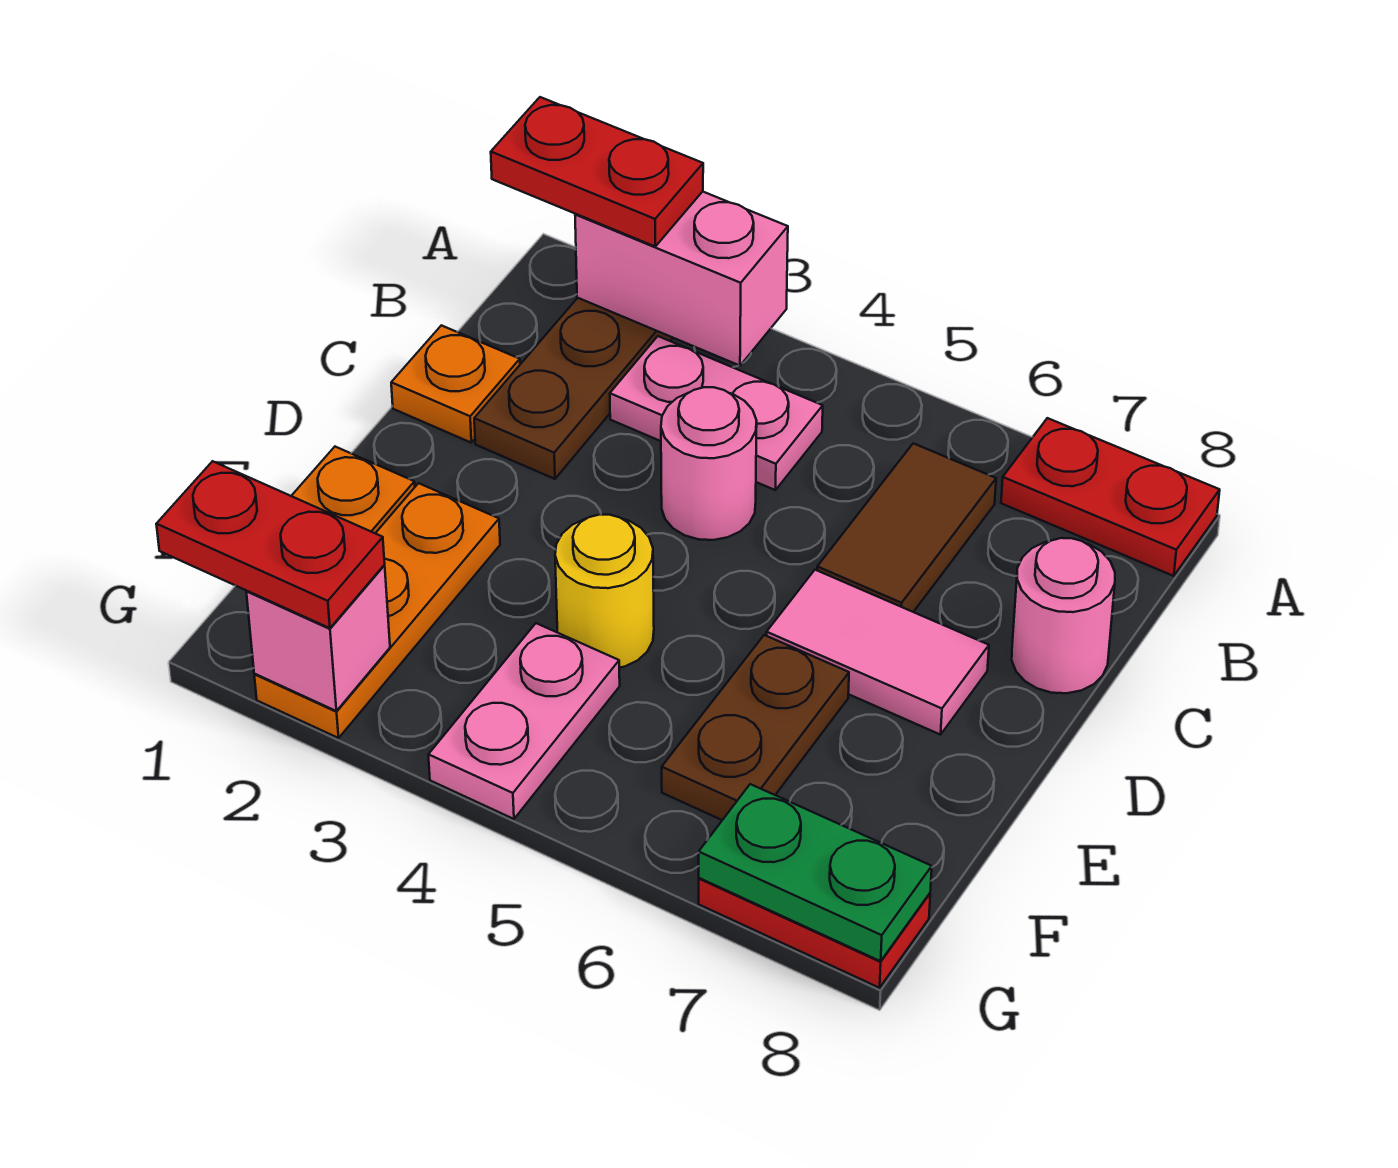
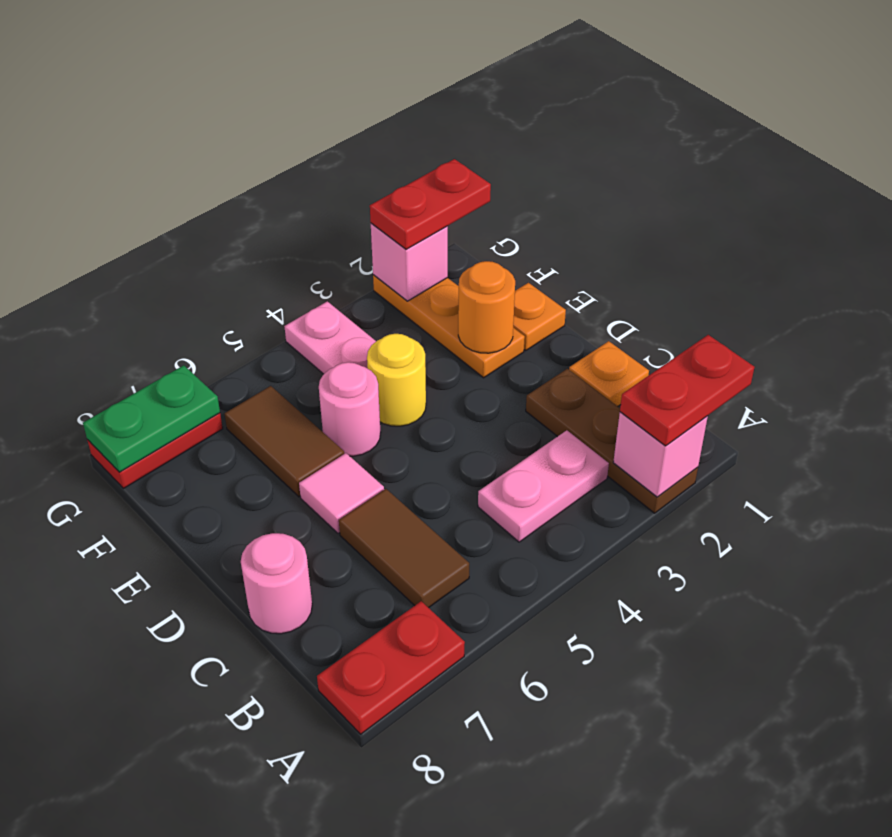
pink brick A2:A3 level 2 -> pink brick A2 level 2
pink round brick C4 level 1 -> pink round brick E5 level 1
pink tile D6:D7 level 1 -> pink tile D6 level 1
none -> orange round brick E2 level 2
brown plate E6:F6 level 1 -> brown tile E6:F6 level 1

